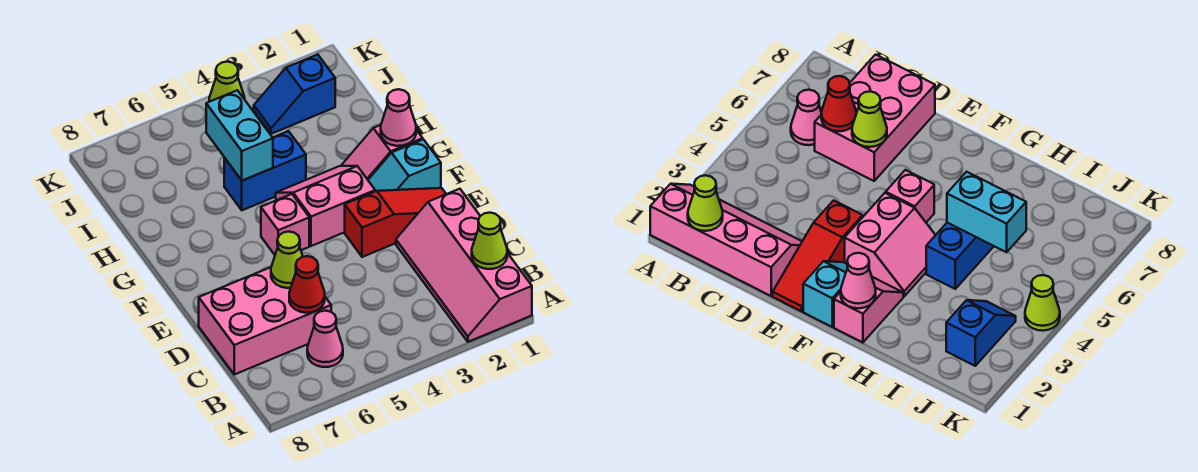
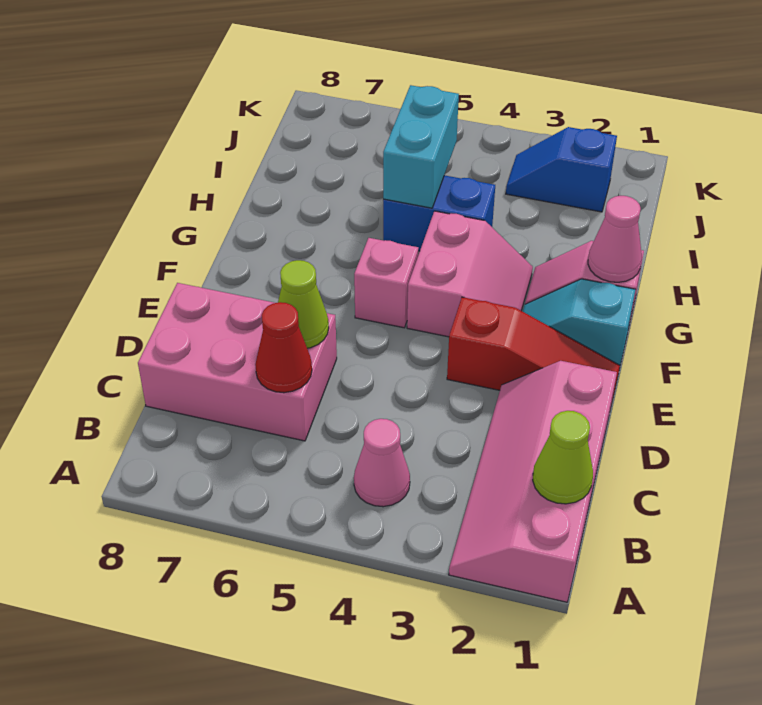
pink cone B6 level 1 -> pink cone B4 level 1
pink slope F3:G4 level 1 top F -> pink slope F3:G4 level 1 top 4
lime cone K4 level 1 -> none

